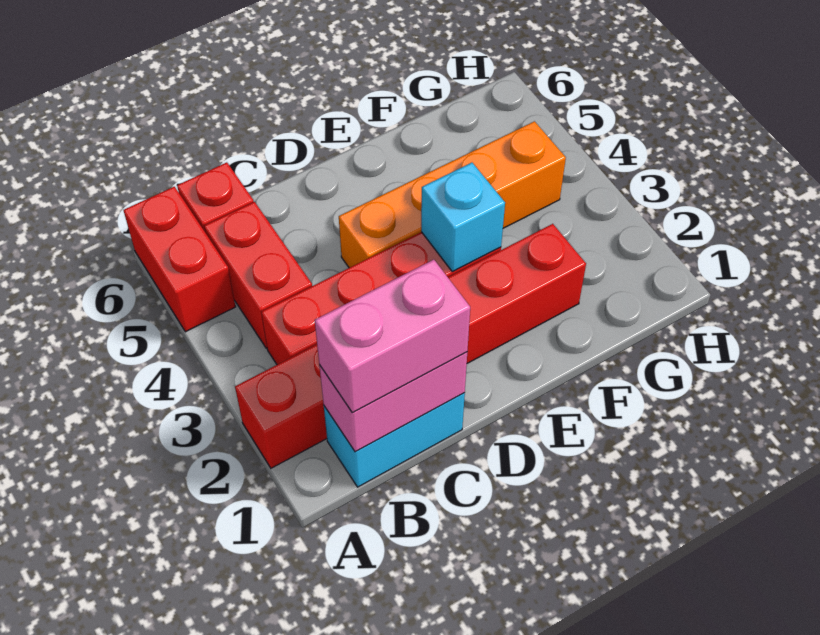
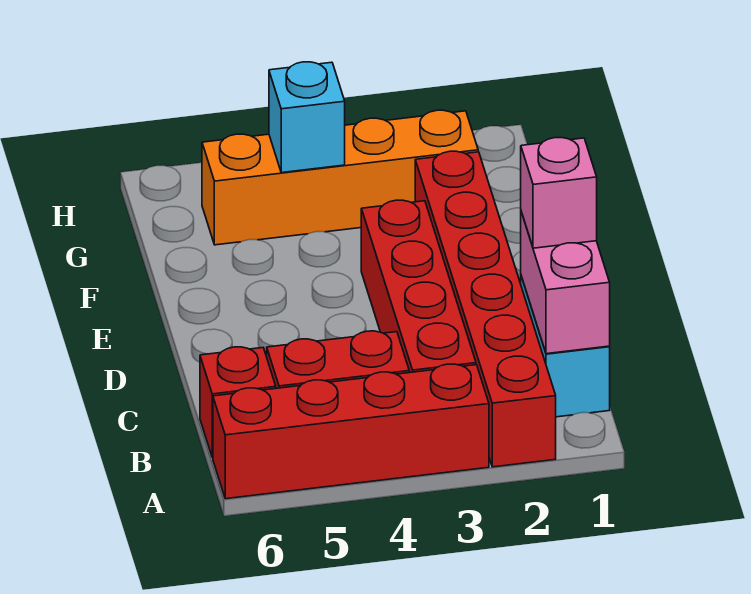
red brick A5:A6 level 1 -> red brick A3:A6 level 1
pink brick B1:C1 level 3 -> pink brick C1 level 3
orange brick D4:G4 level 1 -> orange brick G2:G5 level 1
cyan brick E3 level 2 -> cyan brick G4 level 2

